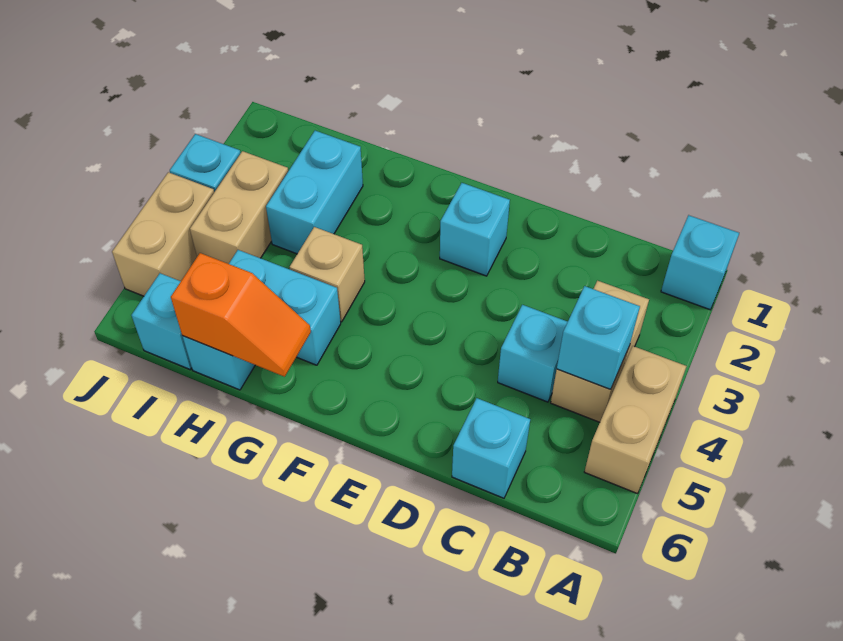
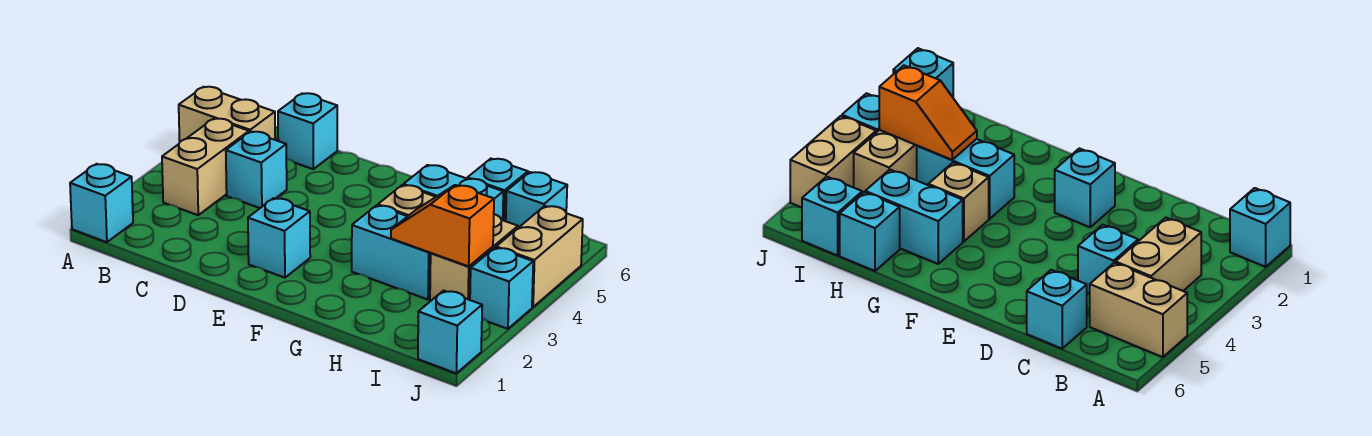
tan brick A4:A5 level 1 -> tan brick A5:B5 level 1
cyan brick B4 level 2 -> cyan brick J1 level 1
orange slope G6:H6 level 2 top H -> orange slope H3:I3 level 2 top I
cyan brick H2:H3 level 1 -> cyan brick G3:H3 level 1

